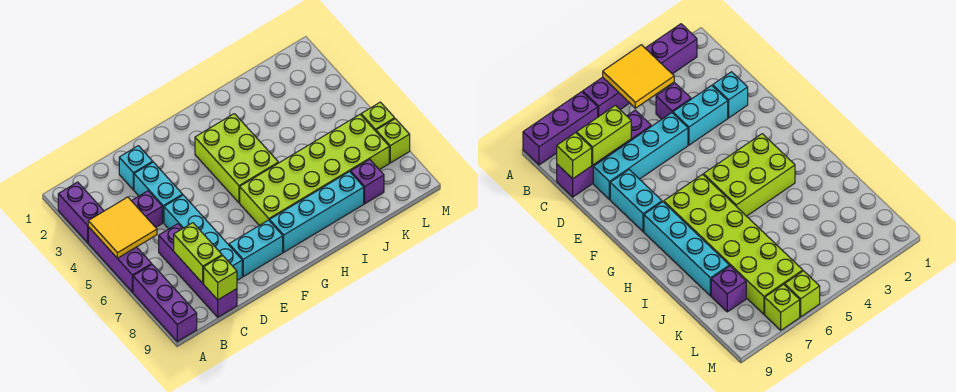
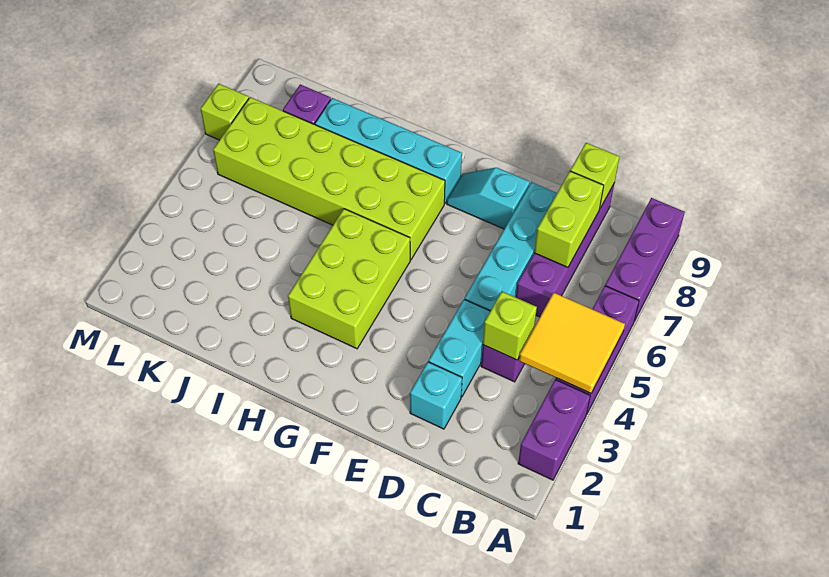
cyan brick E8:F8 level 1 -> cyan slope E8:F8 level 1 top E
lime brick M6 level 1 -> lime brick C4 level 2

